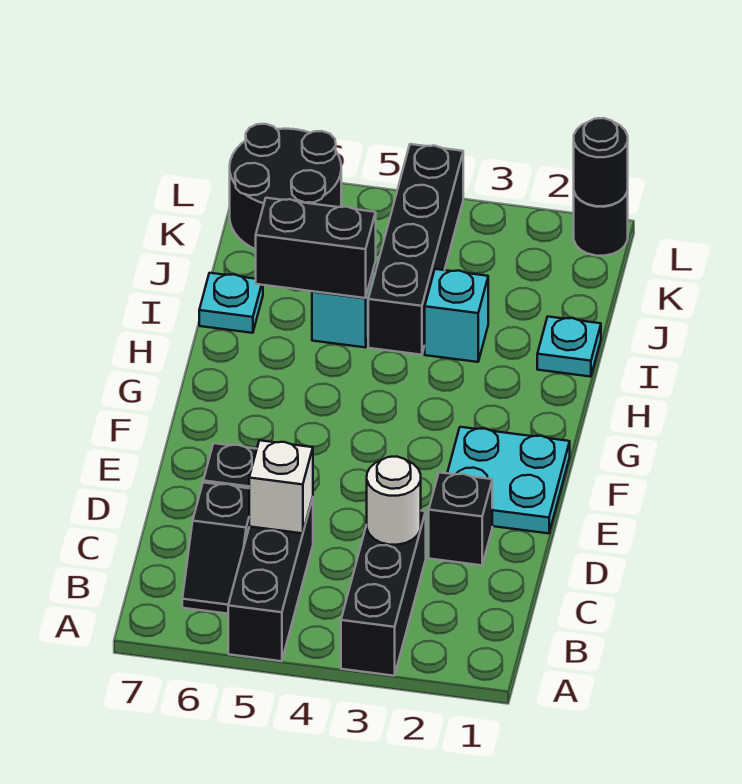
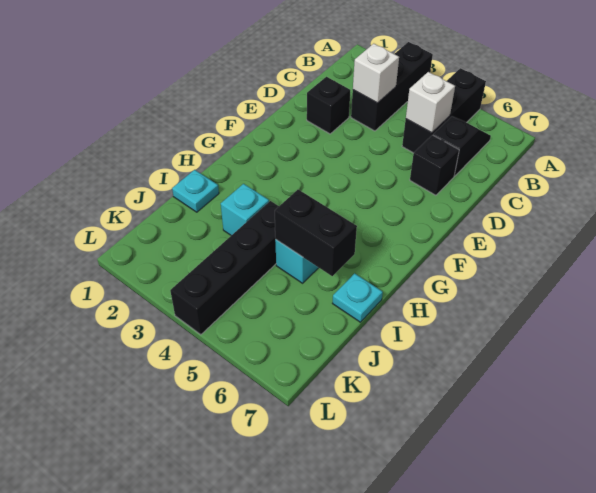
white round brick C3 level 2 -> white brick C3 level 2
cyan plate E1:F2 level 1 -> none
black round brick K6:L7 level 1 -> none
black round brick L1 level 1 -> none
black round brick L1 level 2 -> none

